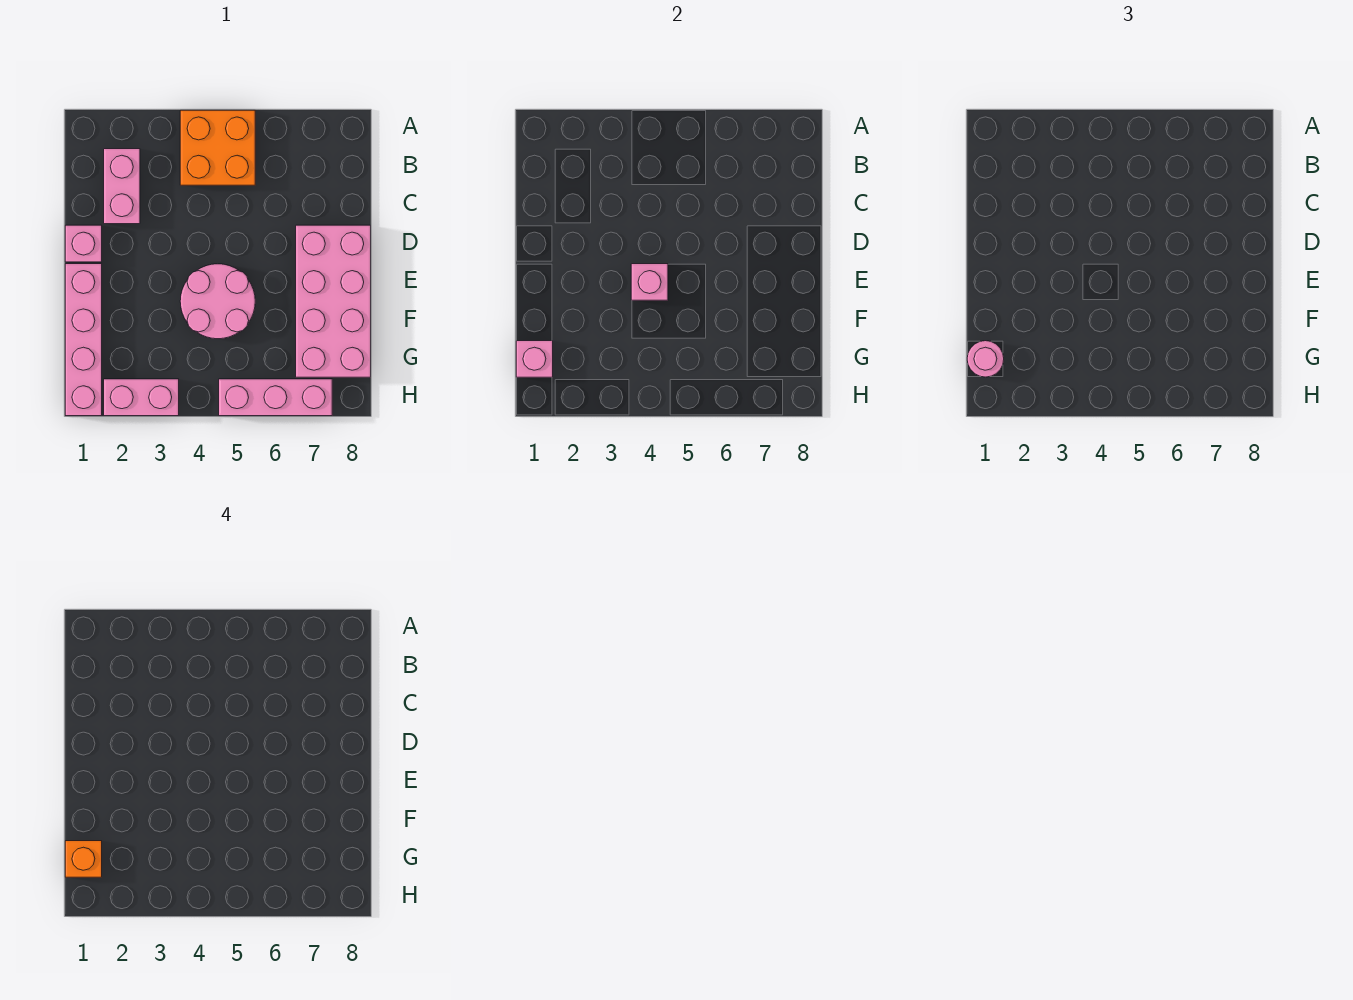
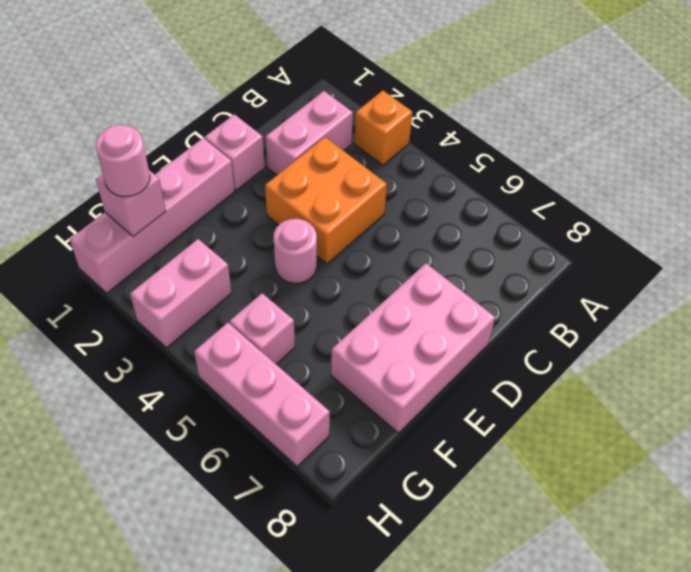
orange brick A4:B5 level 1 -> orange brick C3:D4 level 1
pink brick D7:G8 level 1 -> pink brick D7:F8 level 1
pink round brick E4:F5 level 1 -> pink round brick E4 level 1
pink brick E4 level 2 -> pink brick G5 level 1
orange brick G1 level 4 -> orange brick A3 level 1
pink brick H2:H3 level 1 -> pink brick G3:H3 level 1

